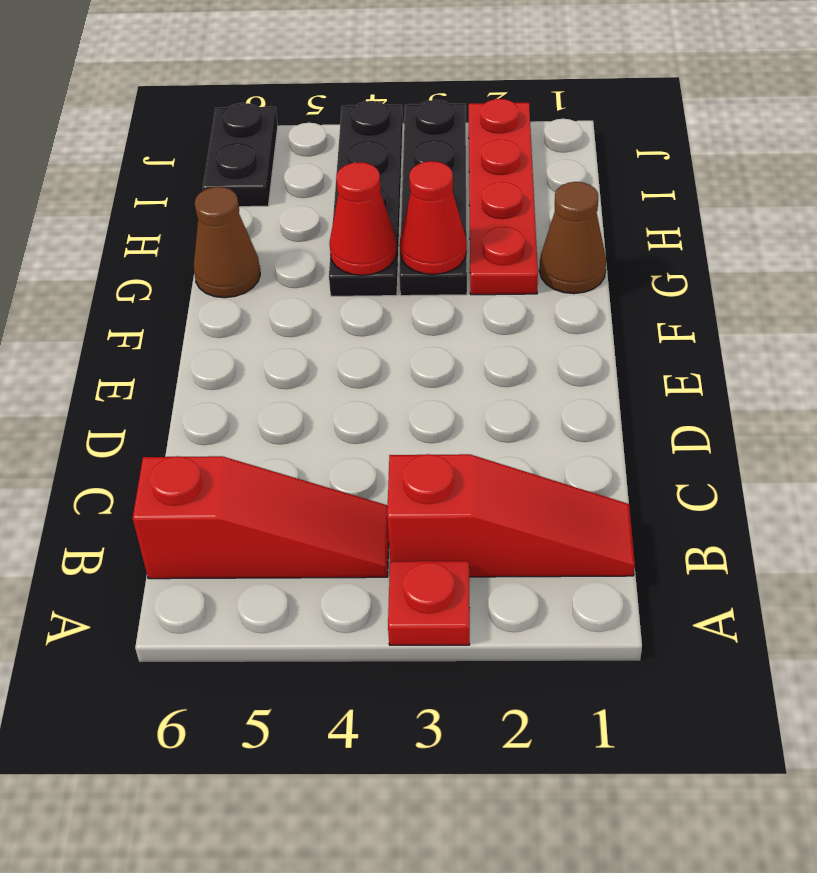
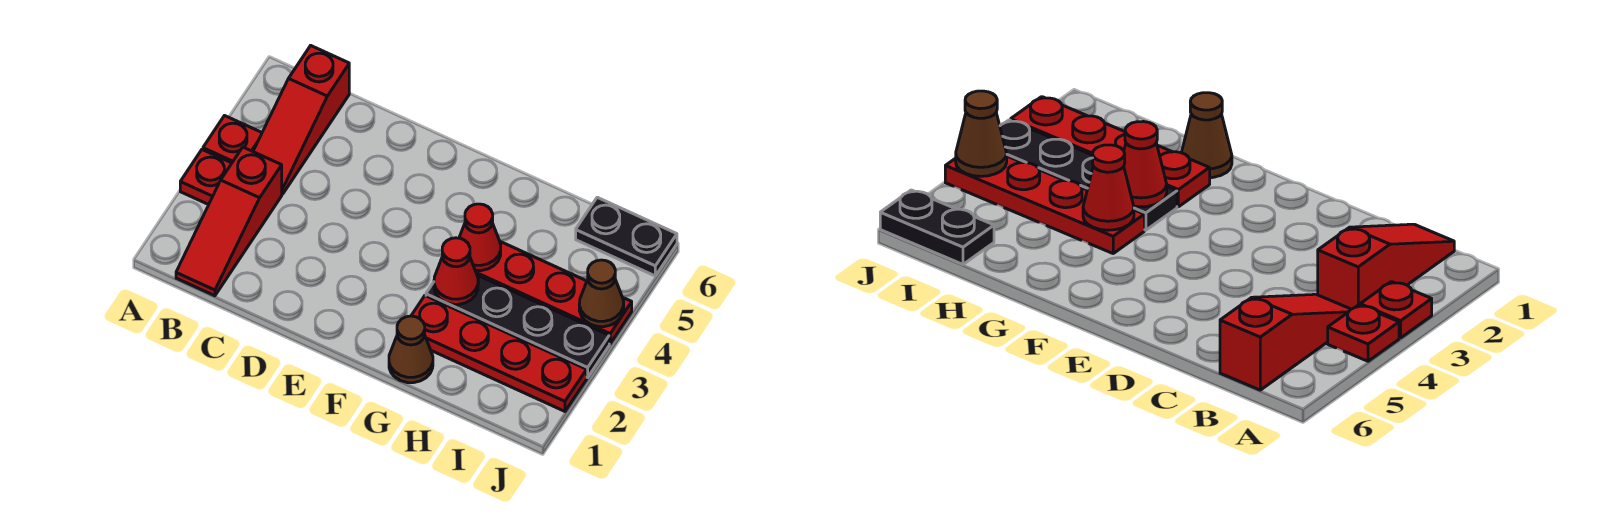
none -> red plate A4 level 1
black plate G4:J4 level 1 -> red plate G4:J4 level 1
brown cone G6 level 1 -> brown cone J4 level 2

